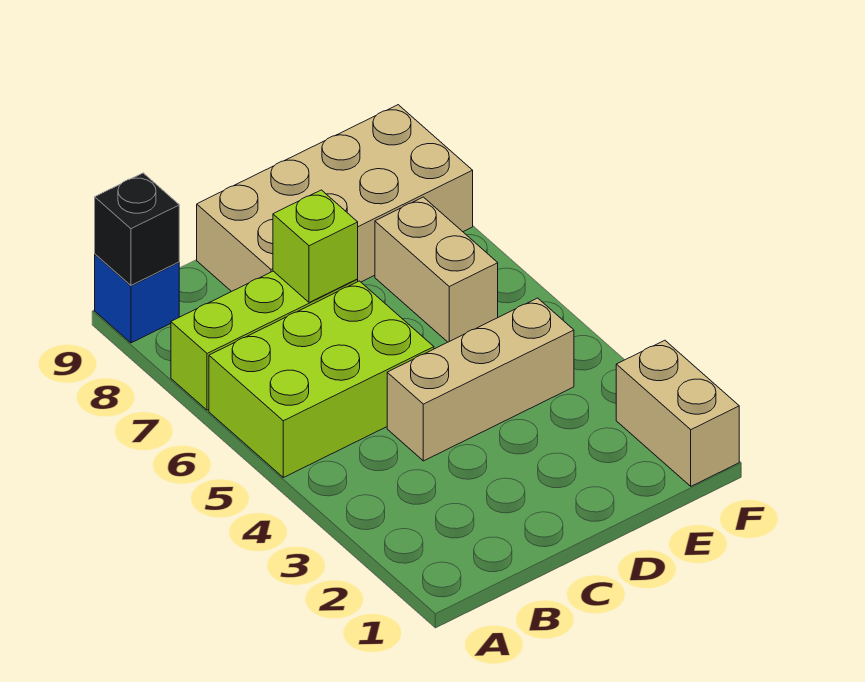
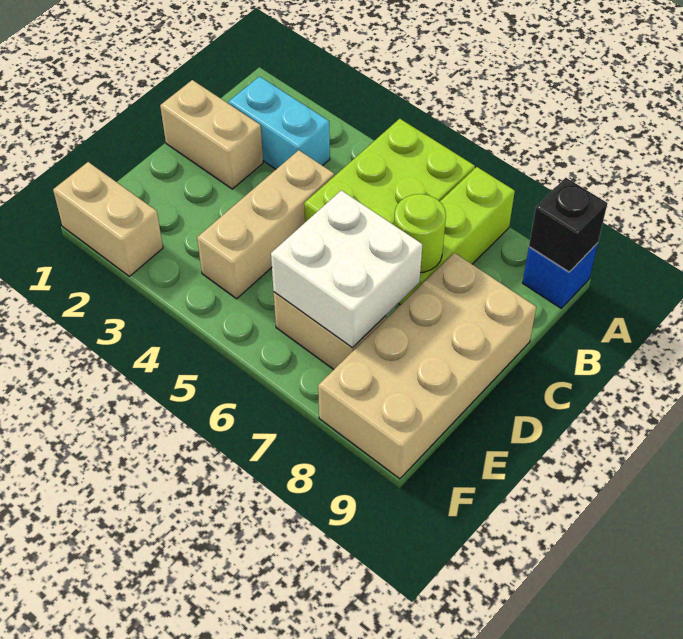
none -> cyan brick B2:B3 level 1
none -> tan brick C1:C2 level 1
lime brick C7 level 2 -> lime round brick C7 level 2
none -> white brick D6:E7 level 2

